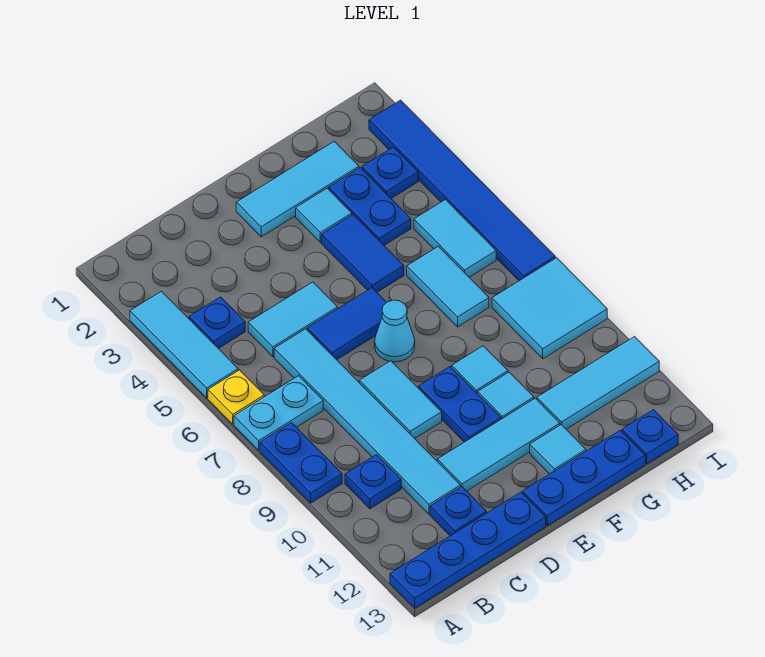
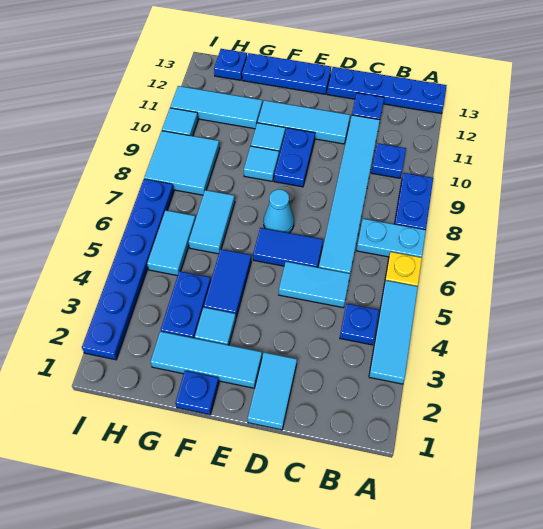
cyan tile D8:D9 level 1 -> cyan tile D1:D2 level 1
cyan tile F12 level 1 -> cyan tile I10 level 1
blue plate H3 level 1 -> blue plate F1 level 1
blue tile I2:I7 level 1 -> blue plate I2:I7 level 1

